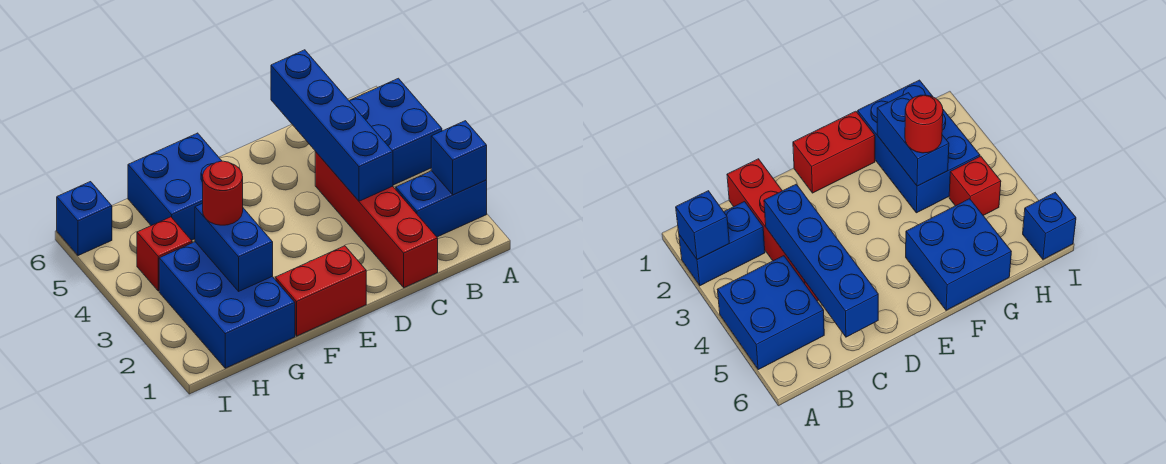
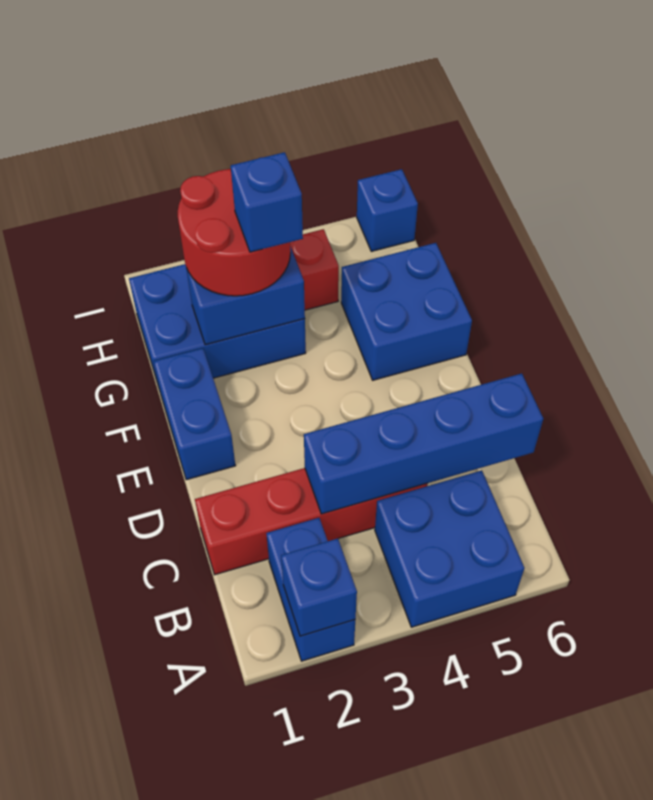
red brick E1:F1 level 1 -> blue brick E1:F1 level 1
red round brick G3 level 3 -> red round brick G2:H3 level 3
none -> blue brick G3 level 4

